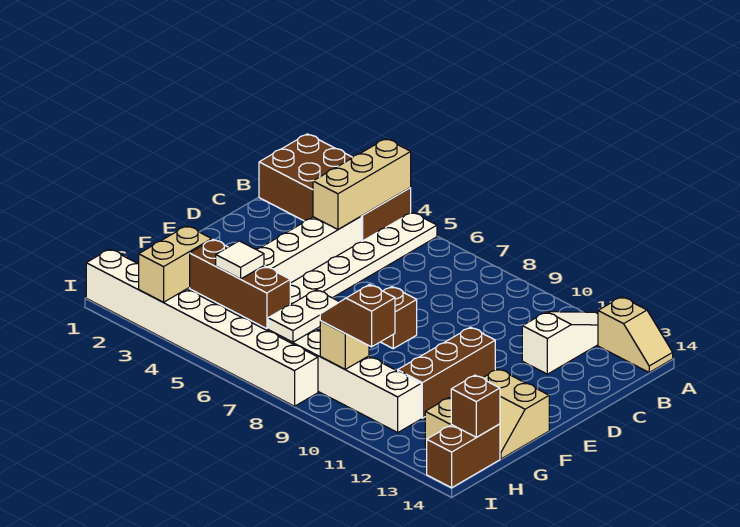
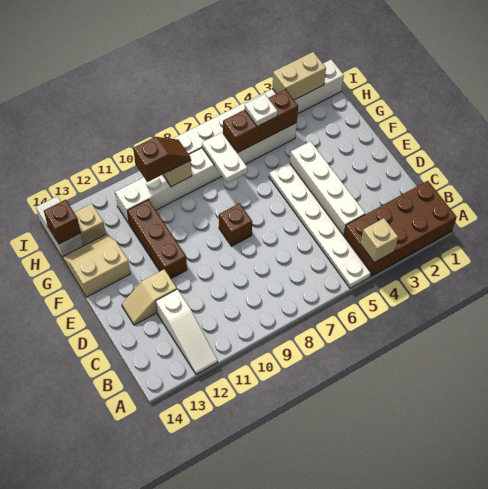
tan brick A4:C4 level 2 -> tan brick A4 level 2
tan slope A13:A14 level 1 top 13 -> tan slope D12:D13 level 1 top 12
tan brick H3:I3 level 2 -> tan brick I2:I3 level 2
white tile H5 level 3 -> white plate H5 level 3
brown brick H14:I14 level 1 -> white brick H14:I14 level 1

